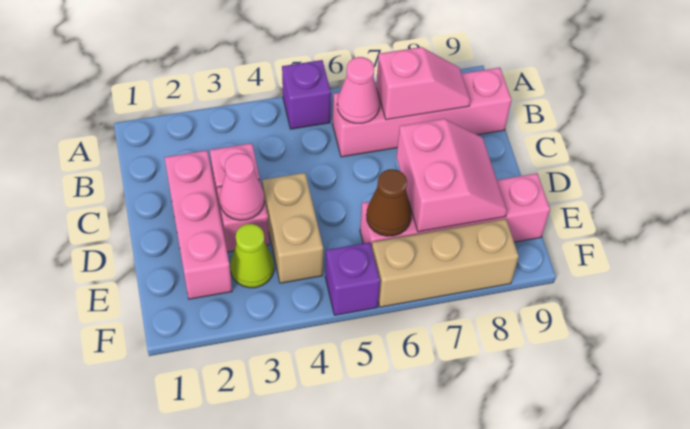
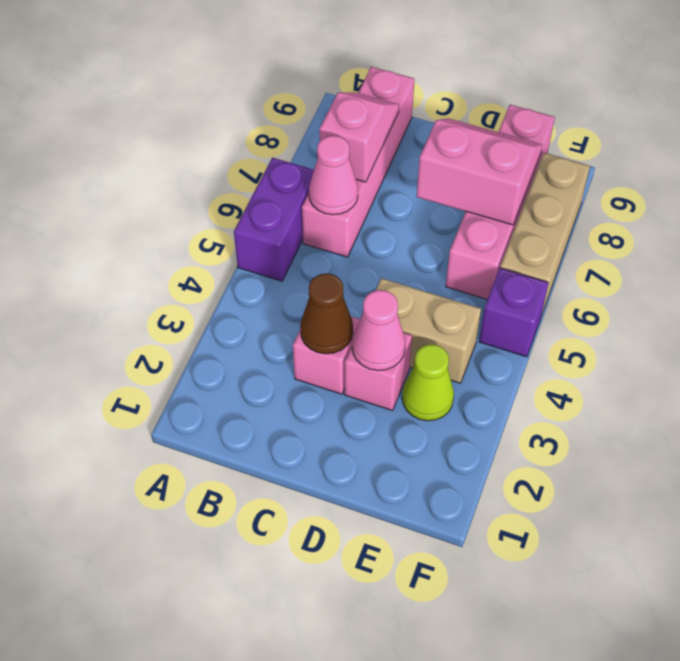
purple brick A5 level 1 -> purple brick A5:A6 level 1
pink brick C2:E2 level 1 -> none
brown cone E6 level 2 -> brown cone C3 level 2

